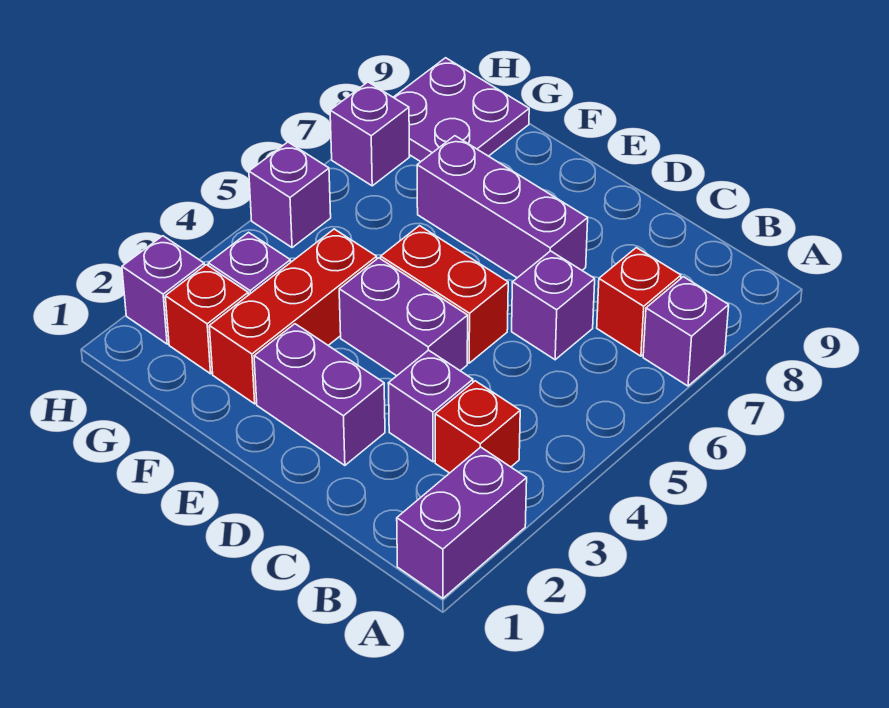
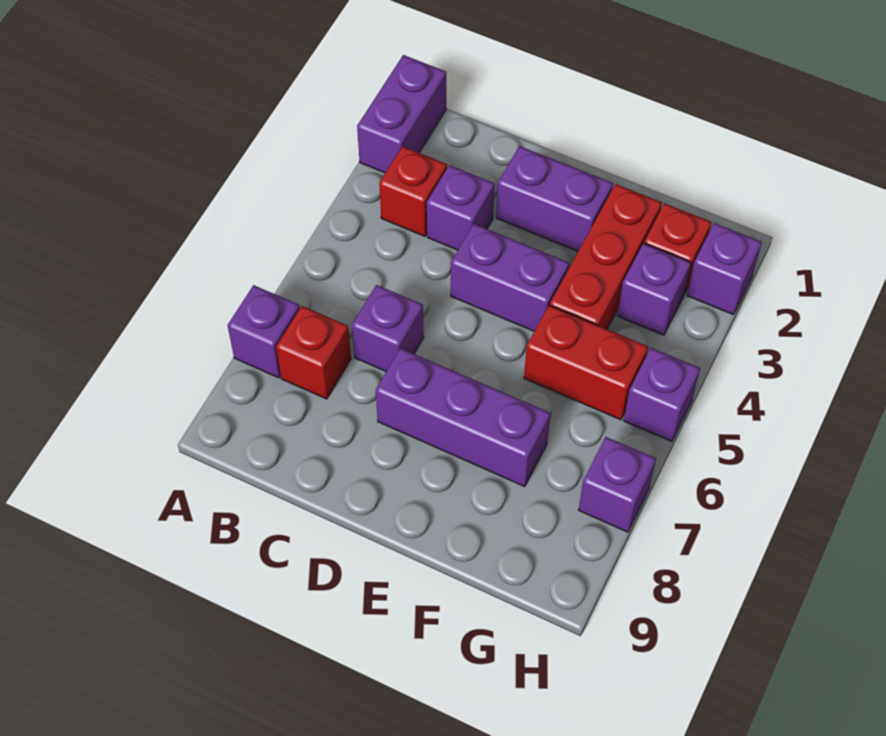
red brick D5:E5 level 1 -> red brick F5:G5 level 1
purple plate G8:H9 level 1 -> none

